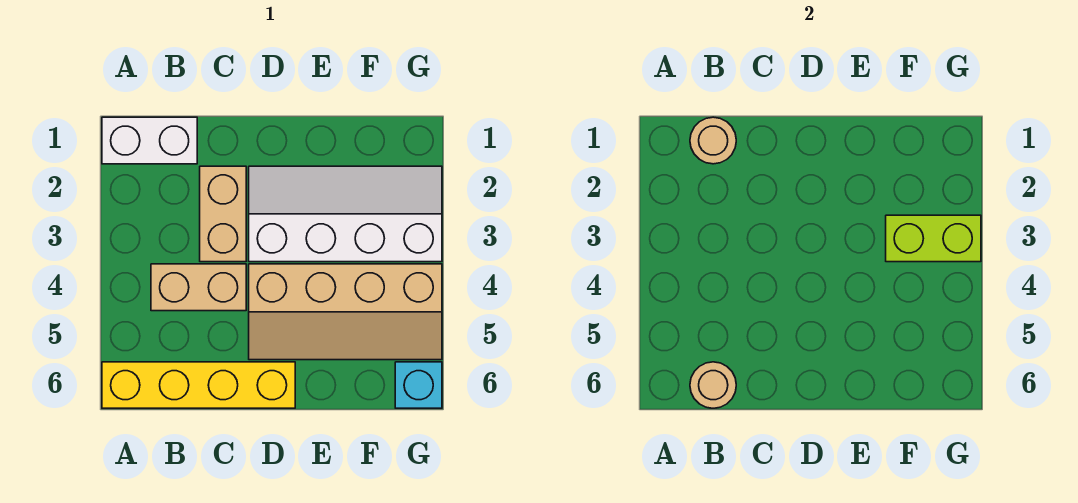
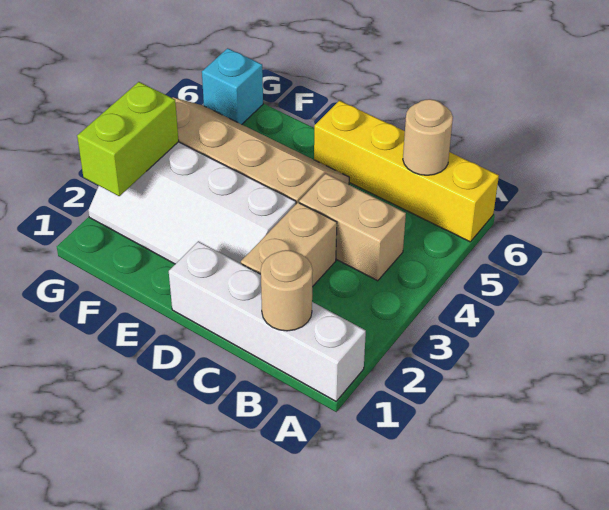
white brick A1:B1 level 1 -> white brick A1:D1 level 1
lime brick F3:G3 level 2 -> lime brick G2:G3 level 2

